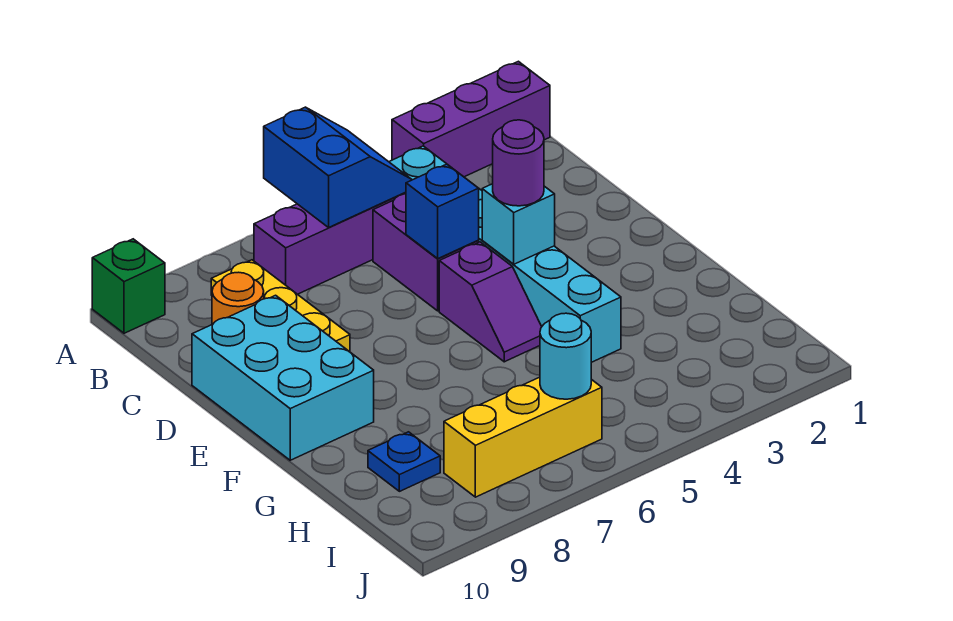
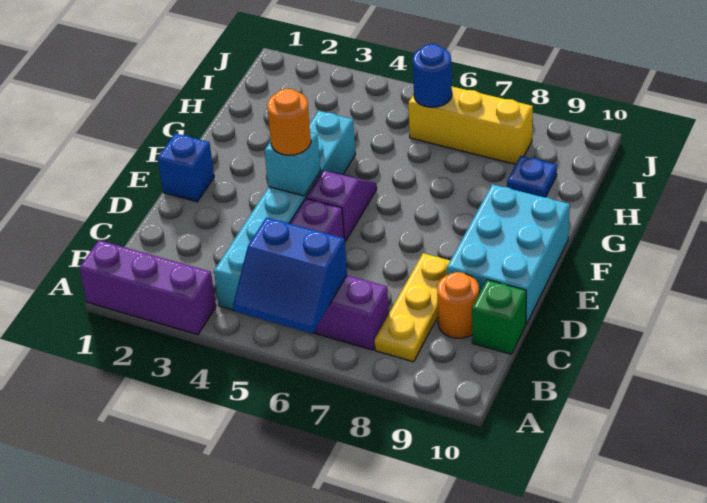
blue slope A5:B6 level 2 top 6 -> blue slope A5:B6 level 2 top B
green brick A10 level 1 -> green brick C10 level 1
blue brick D5 level 2 -> blue brick E1 level 1
purple round brick E4 level 3 -> orange round brick E4 level 3
cyan round brick I6 level 2 -> blue round brick I6 level 2

